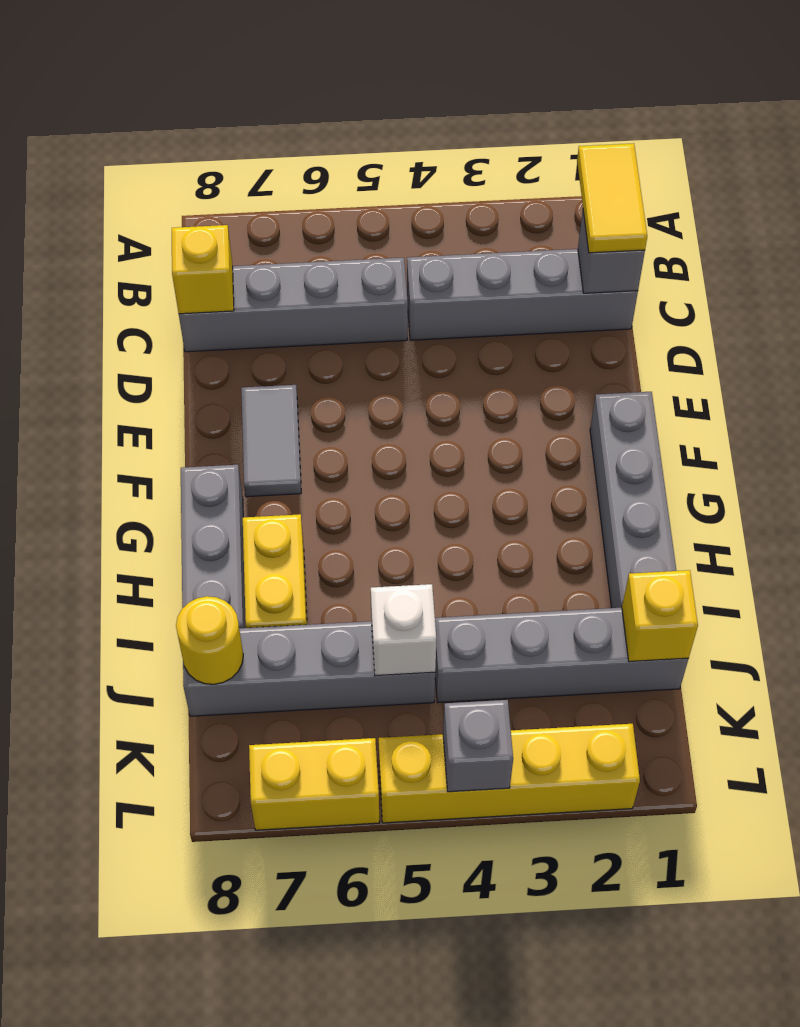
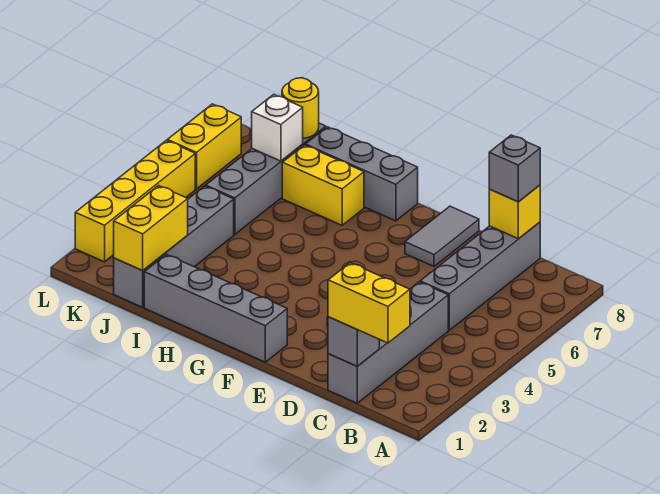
yellow tile B1:C1 level 3 -> yellow brick B1:C1 level 3
grey tile E7:F7 level 1 -> grey tile E7:E8 level 1
yellow brick J1 level 2 -> yellow brick J1:J2 level 2
white brick J5 level 2 -> white brick J7 level 2
grey brick L4 level 2 -> grey brick C8 level 3

